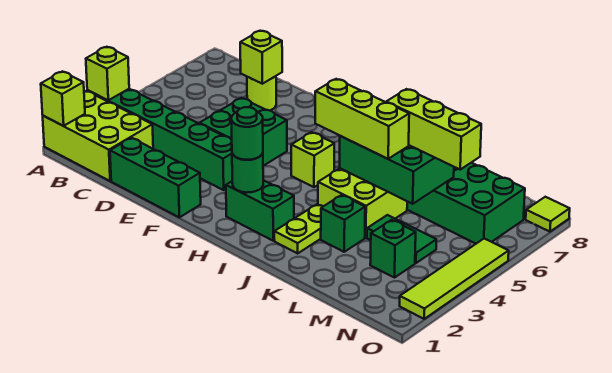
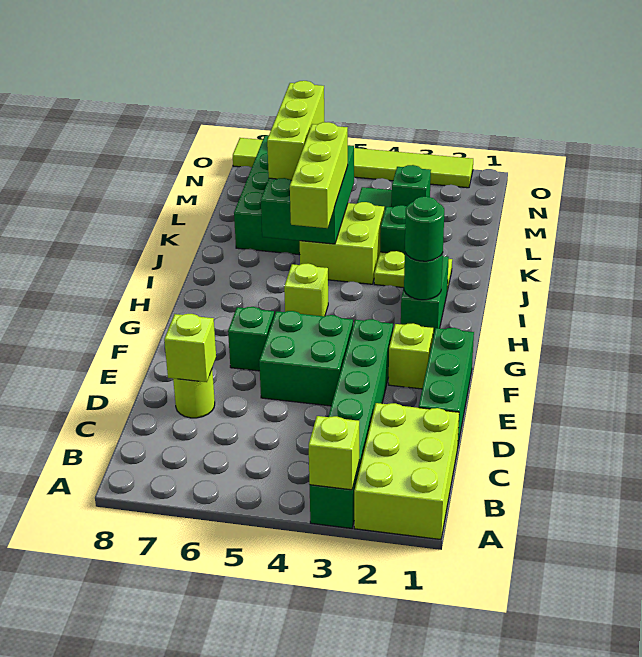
lime brick A1 level 2 -> lime brick F2 level 1
none -> green brick F6 level 1

